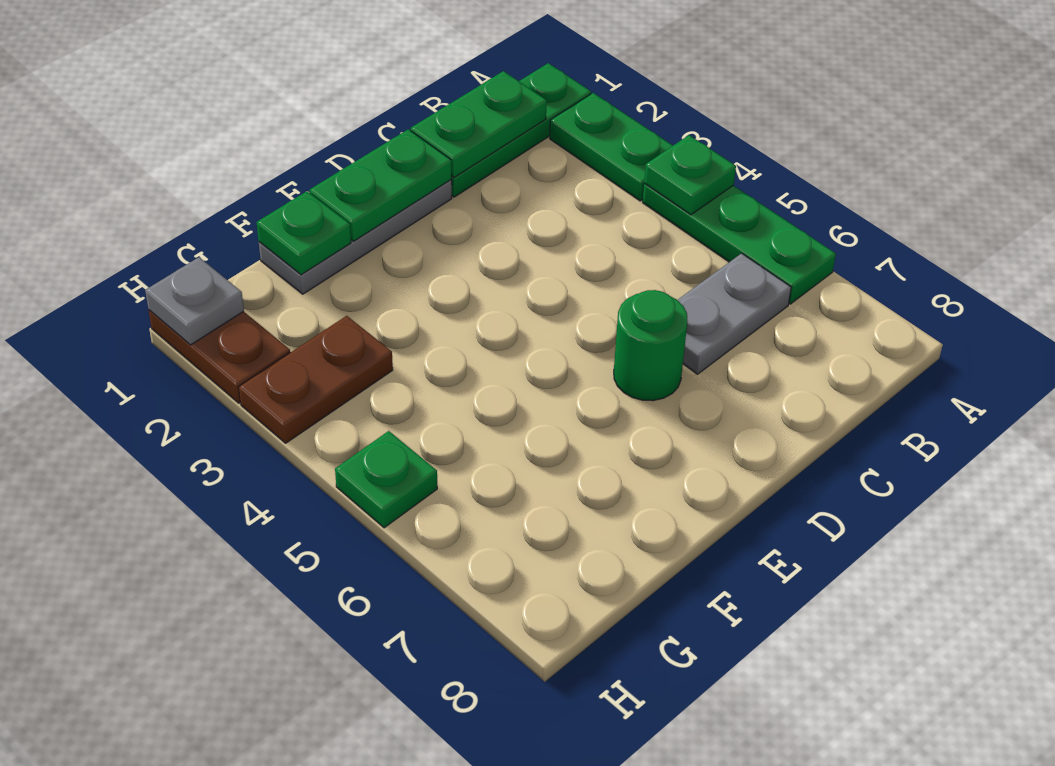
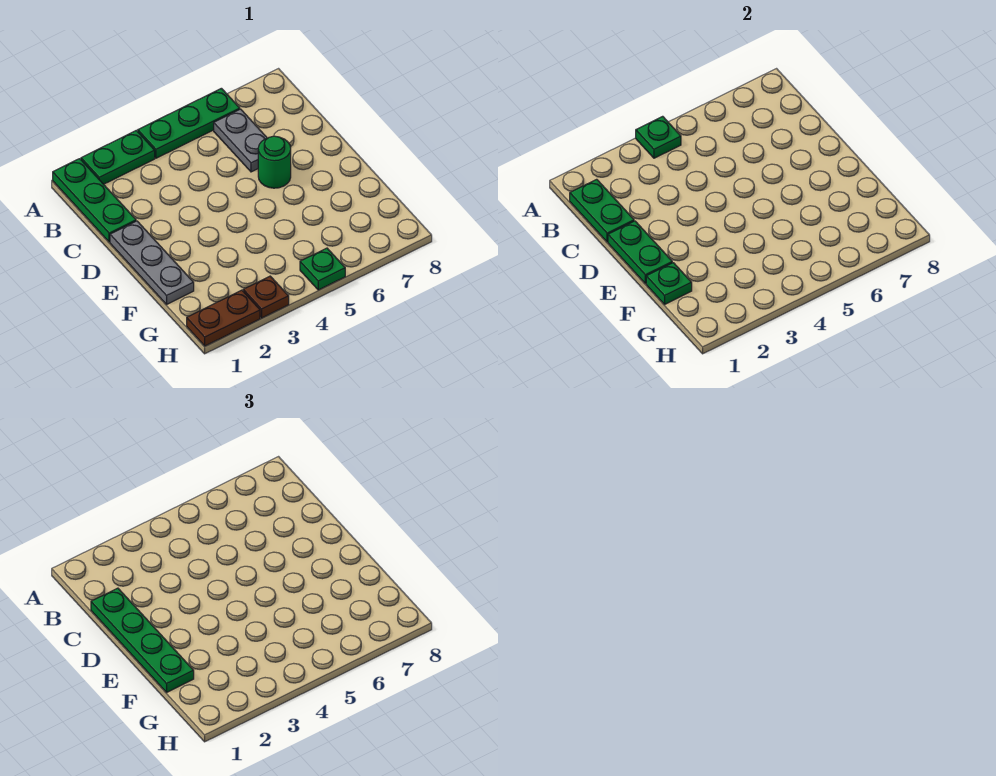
none -> green plate C1:F1 level 3
brown plate G3:H3 level 1 -> brown plate H3 level 1
grey plate H1 level 2 -> none

